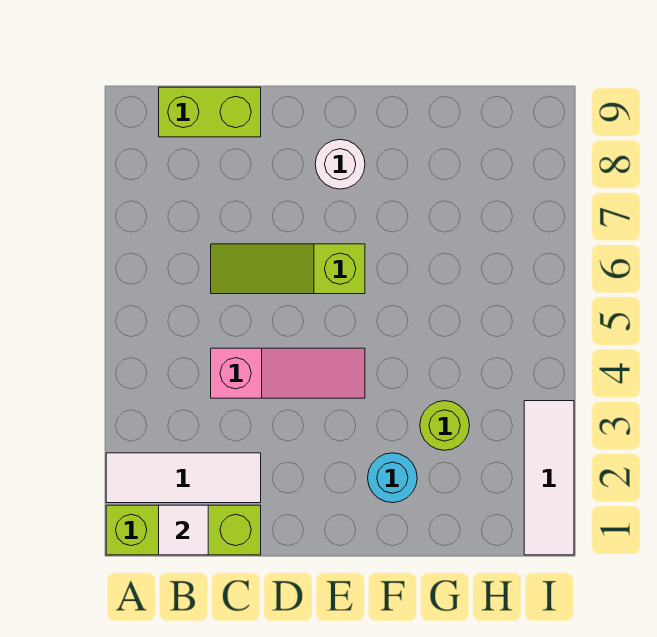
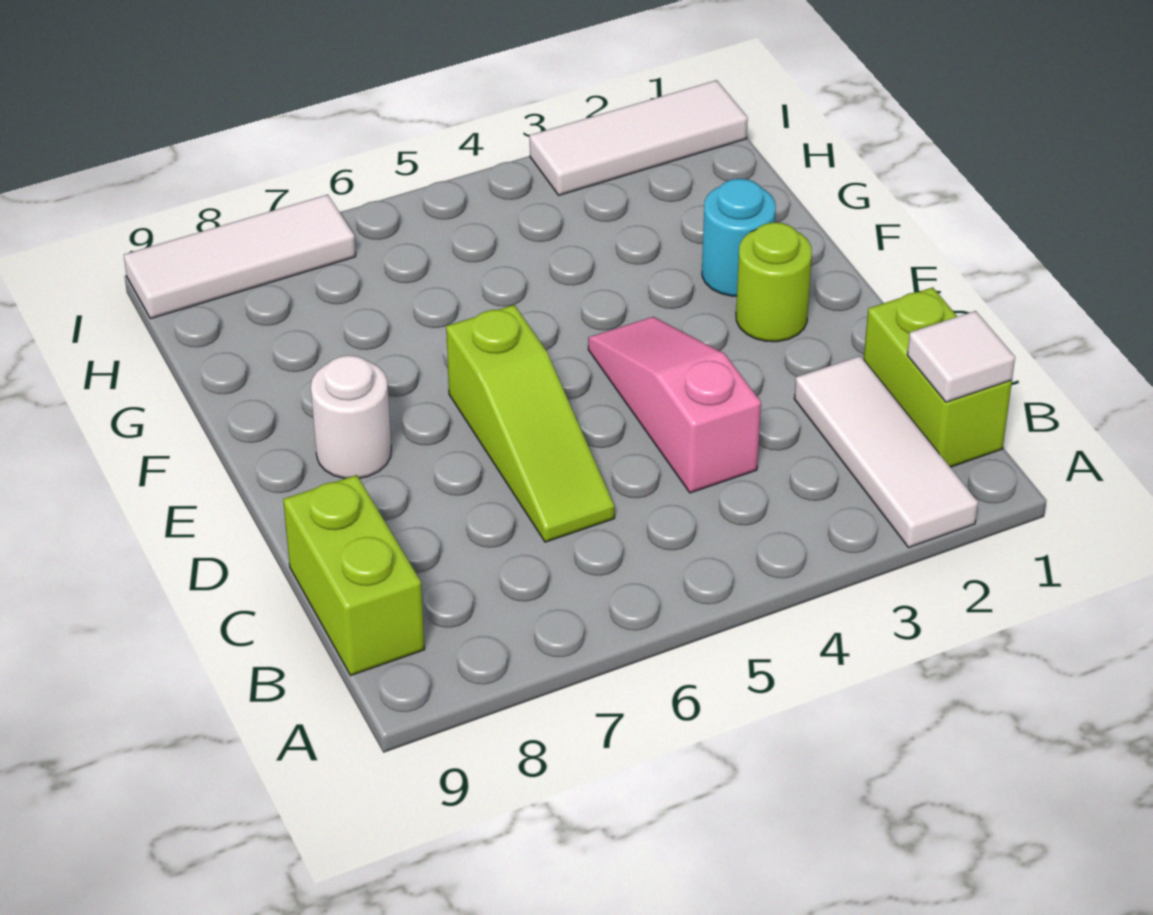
lime brick A1:C1 level 1 -> lime brick B1:C1 level 1
lime round brick G3 level 1 -> lime round brick E2 level 1
none -> white tile I7:I9 level 1

